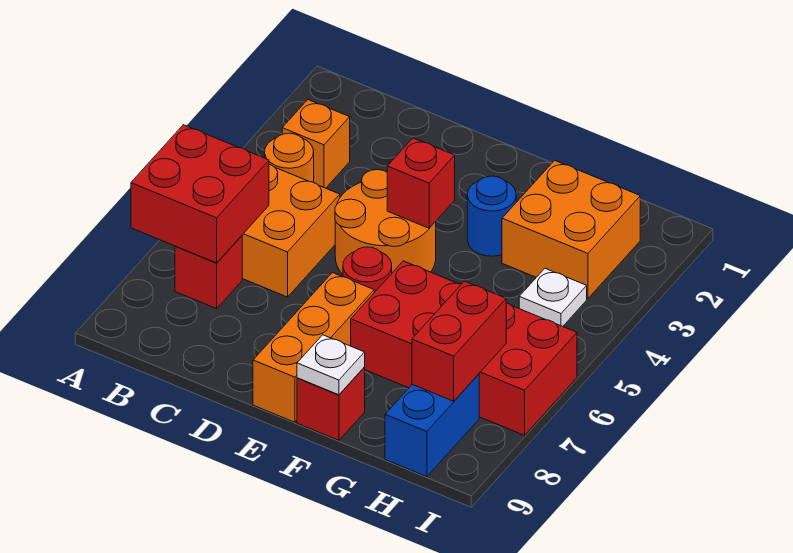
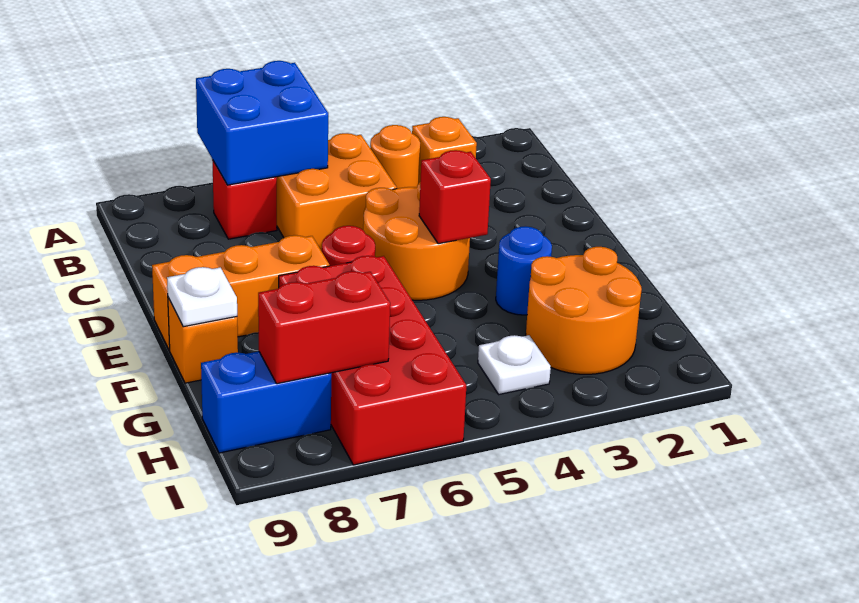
red brick A6:B7 level 2 -> blue brick A6:B7 level 2
red brick F9 level 1 -> orange brick F9 level 1
orange brick G2:H3 level 1 -> orange round brick G2:H3 level 1

